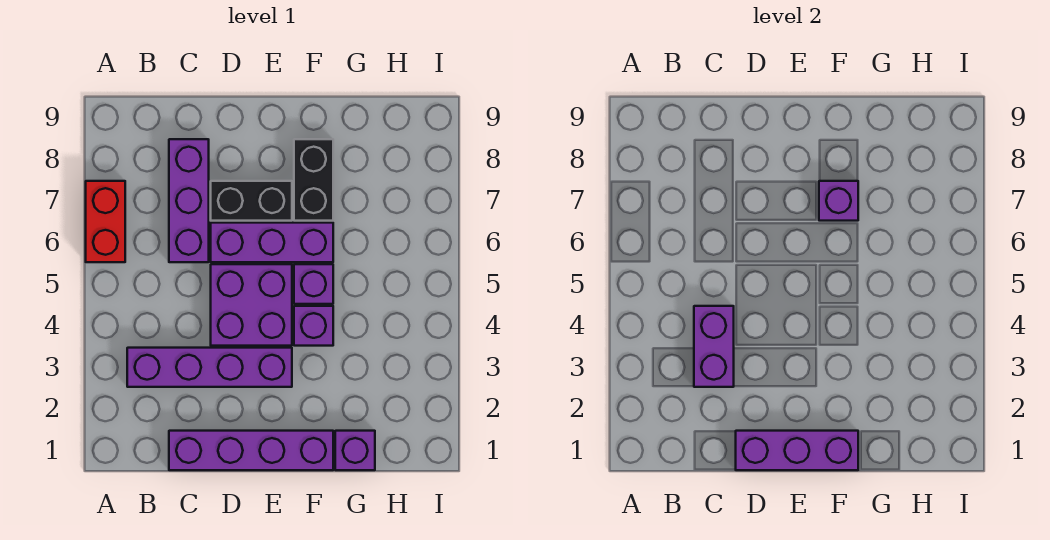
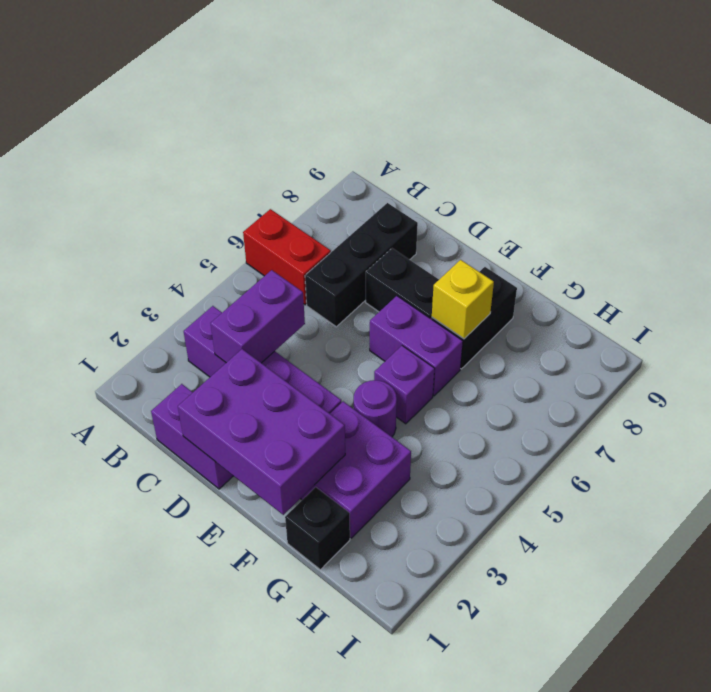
red brick A6:A7 level 1 -> red brick A6:B6 level 1
purple brick C1:F1 level 1 -> purple brick C1:D1 level 1
purple brick C6:C8 level 1 -> black brick C6:C8 level 1
purple brick D1:F1 level 2 -> purple brick D1:F2 level 2
purple brick D4:E5 level 1 -> purple brick F2:G3 level 1
purple brick D6:F6 level 1 -> purple brick E6:F6 level 1
purple brick F4 level 1 -> purple round brick F4 level 1
purple brick F7 level 2 -> yellow brick F7 level 2
purple brick G1 level 1 -> black brick G1 level 1

